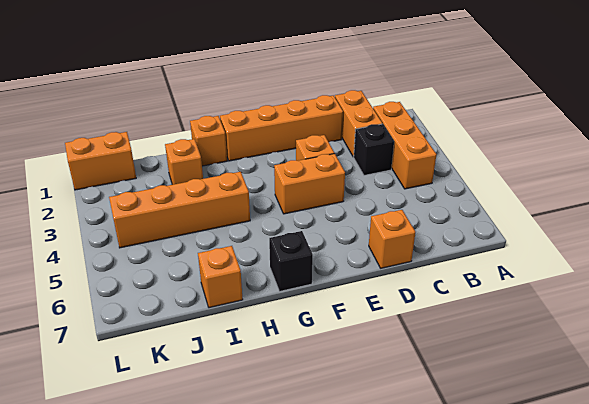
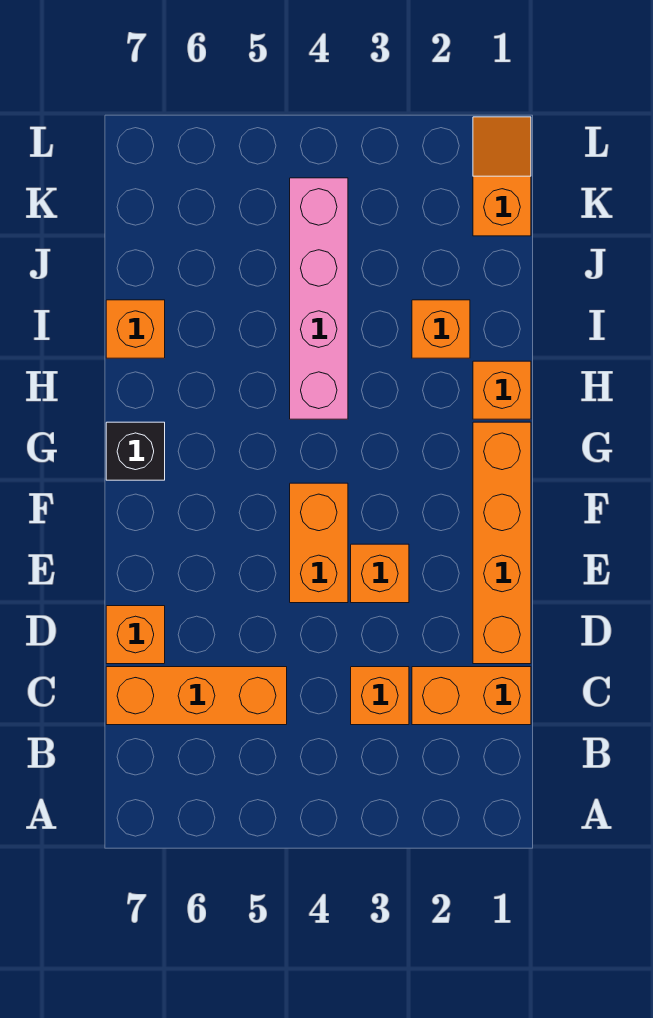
orange brick B2:B4 level 1 -> orange brick C5:C7 level 1
black brick C3 level 1 -> orange brick C3 level 1
orange brick H4:K4 level 1 -> pink brick H4:K4 level 1
orange brick K1:L1 level 1 -> orange slope K1:L1 level 1 top K

